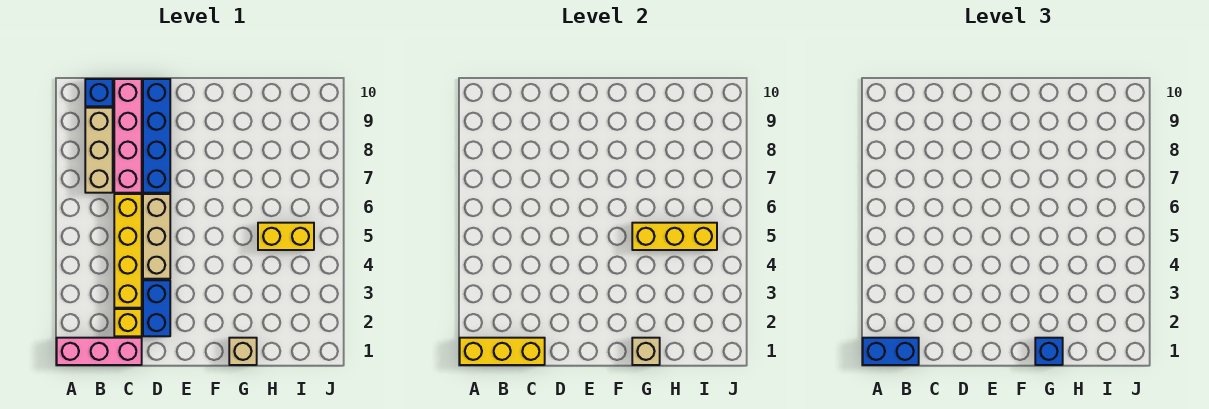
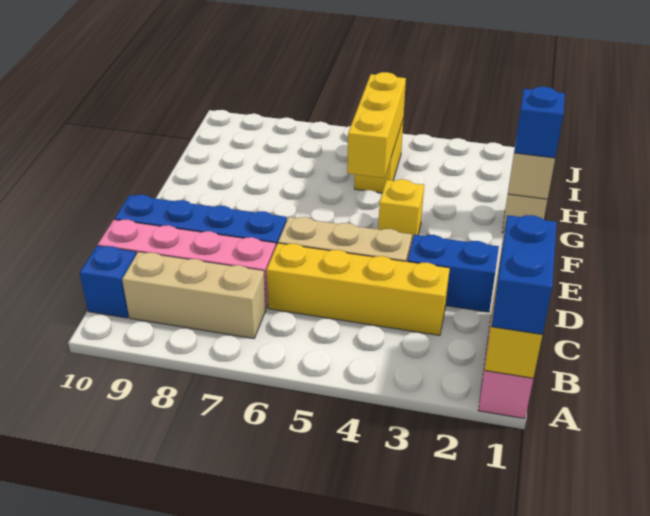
yellow brick C2 level 1 -> yellow brick F4 level 1

